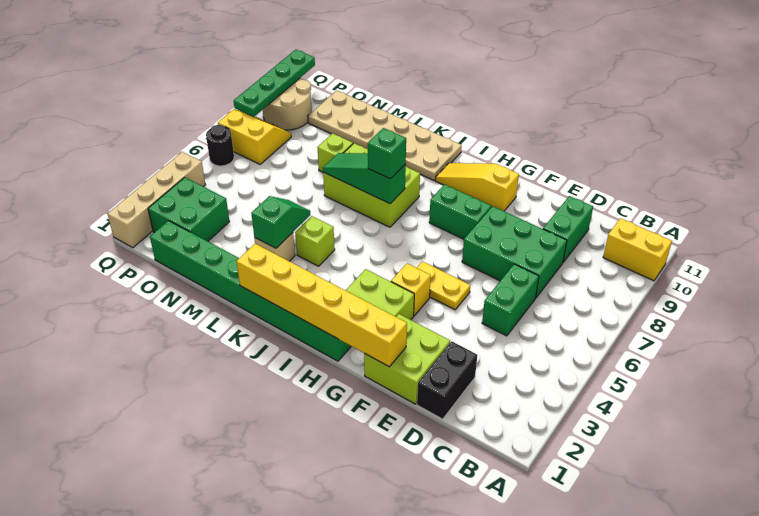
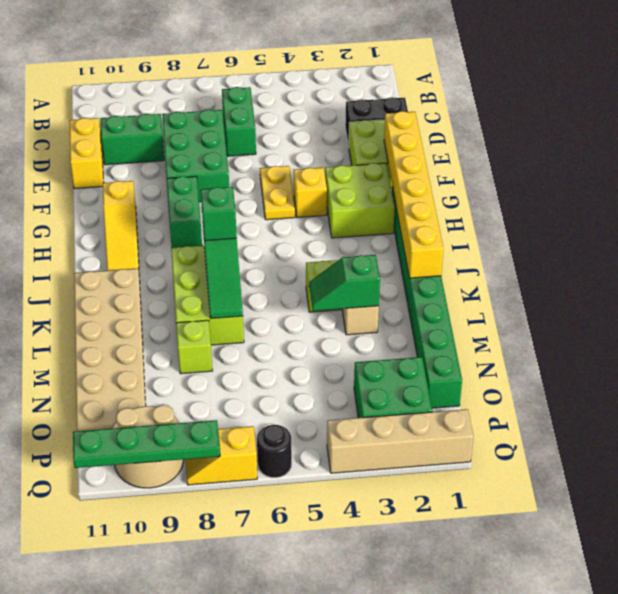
yellow brick A10:B10 level 1 -> yellow brick D11:E11 level 1
green brick D5:D6 level 1 -> green brick C6:D6 level 1
yellow slope P7:Q8 level 1 top 7 -> yellow slope Q7:Q8 level 1 top 7

